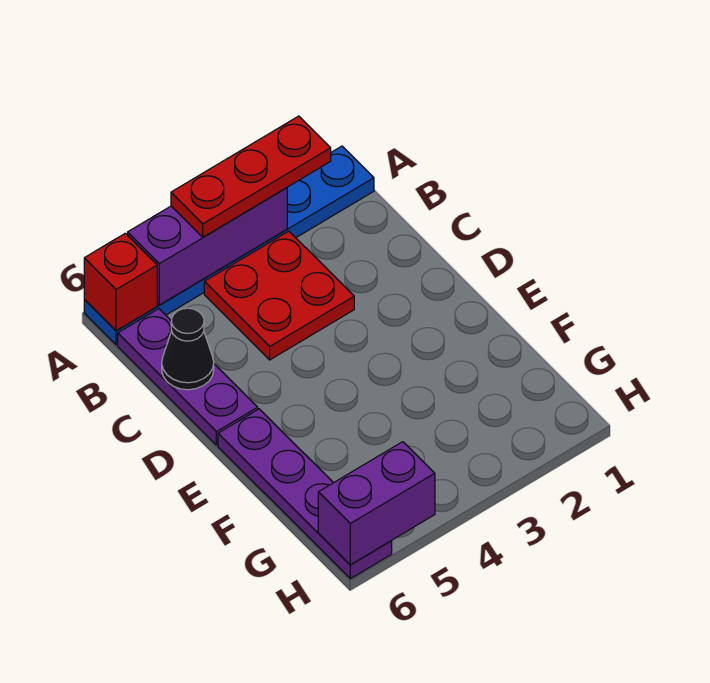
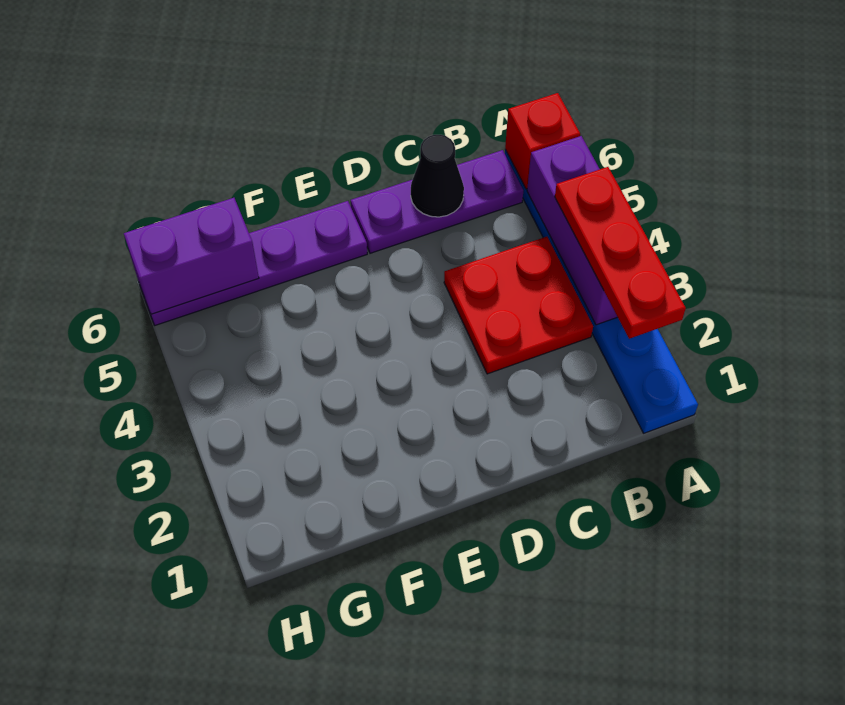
purple brick H5:H6 level 2 -> purple brick G6:H6 level 2

